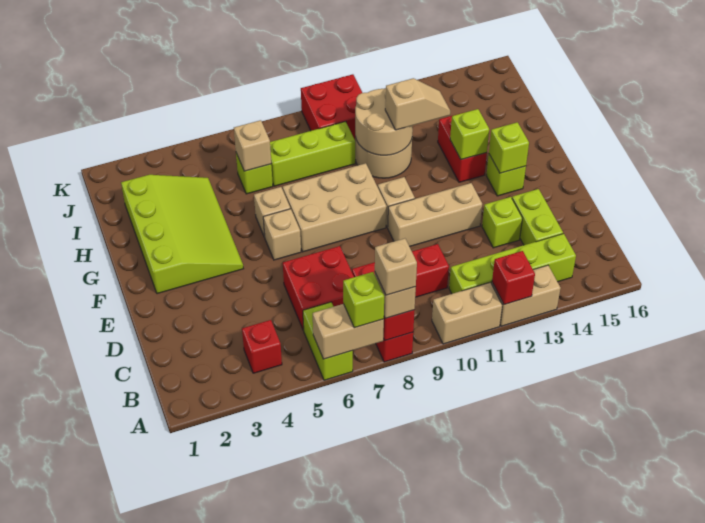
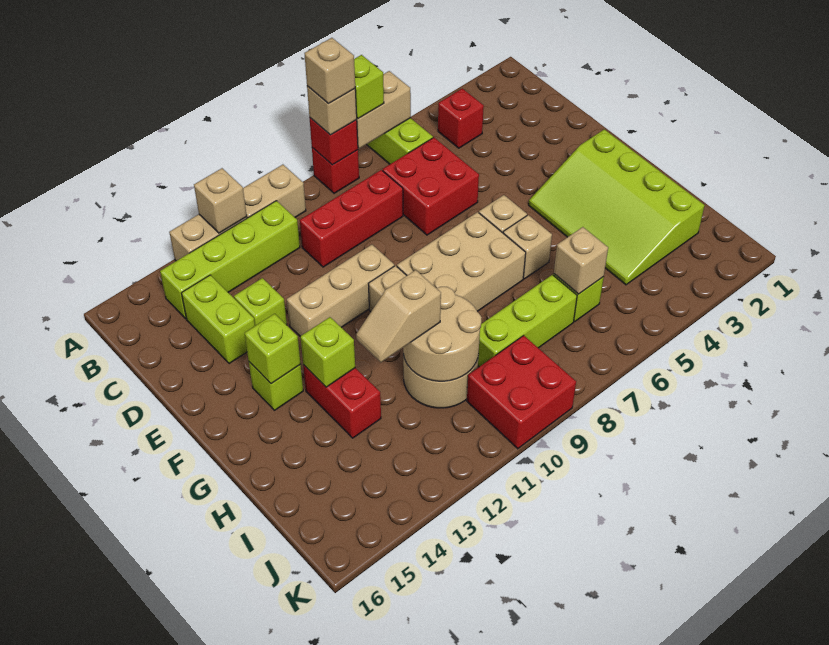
red brick A12 level 2 -> tan brick A12 level 2

